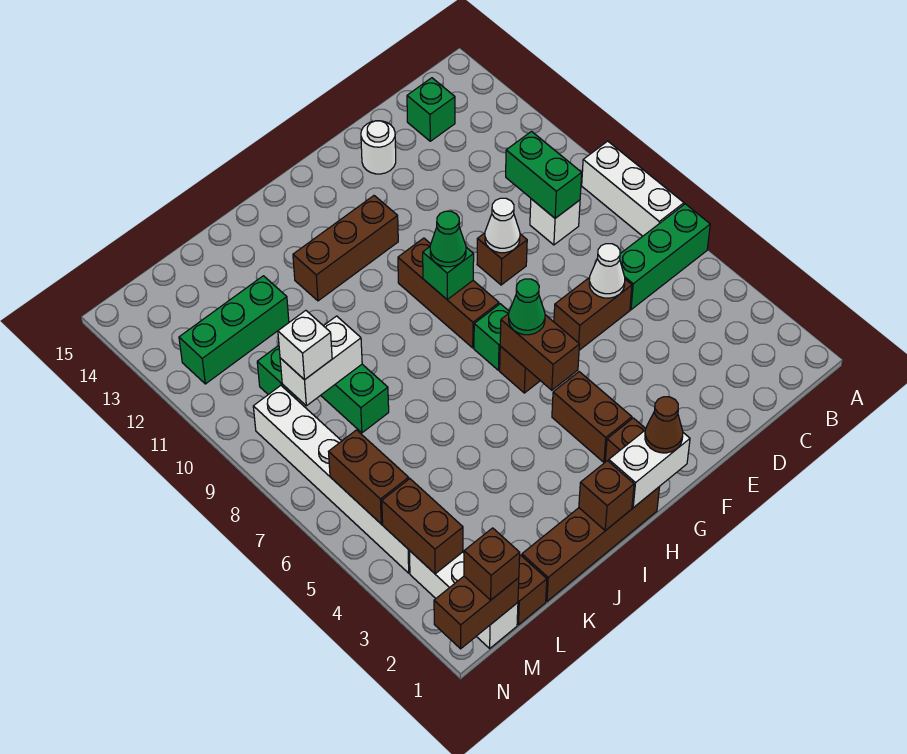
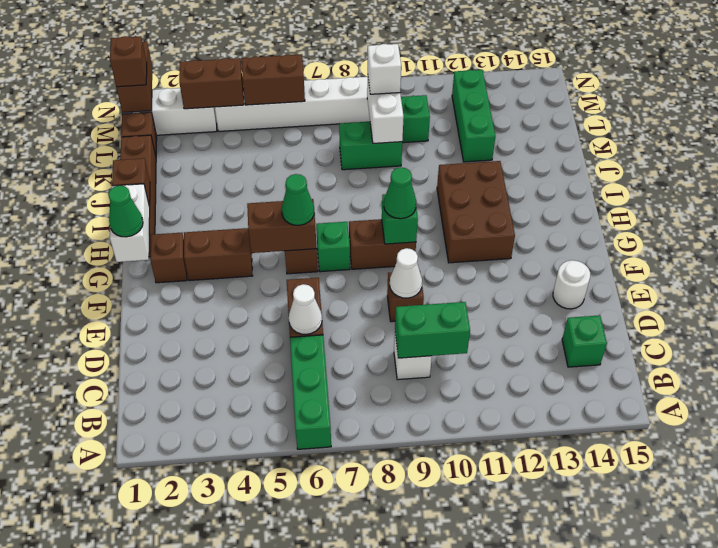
white brick A7:A9 level 1 -> none
brown cone G1 level 3 -> green cone G1 level 3
brown brick G8:G10 level 1 -> brown brick G8:G9 level 1
brown brick G12:I12 level 1 -> brown brick G11:I12 level 1

